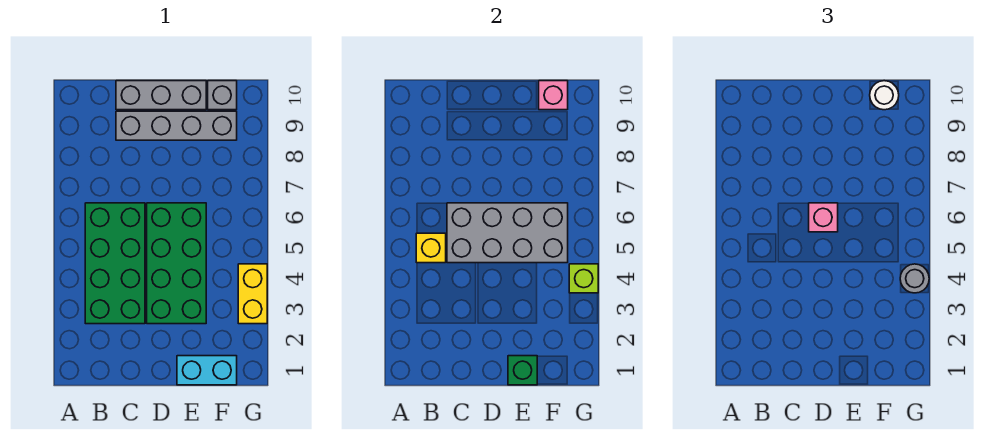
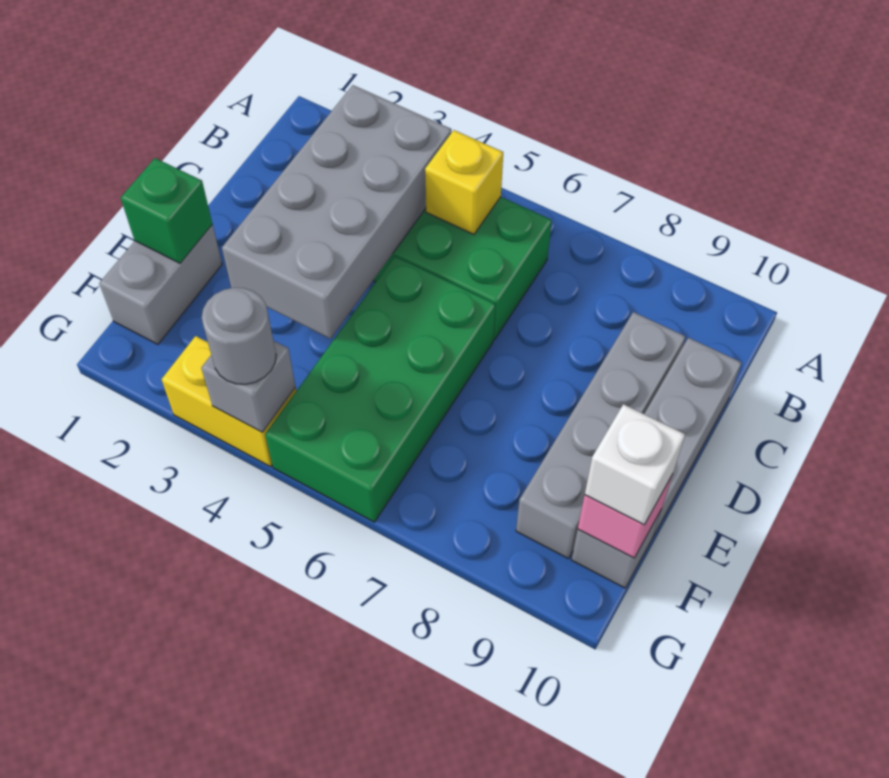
grey brick C5:F6 level 2 -> grey brick B3:E4 level 2
green brick D3:E6 level 1 -> green brick D5:G6 level 1
pink brick D6 level 3 -> none
cyan brick E1:F1 level 1 -> grey brick E1:F1 level 1
white round brick F10 level 3 -> white brick F10 level 3
lime brick G4 level 2 -> grey brick G4 level 2

